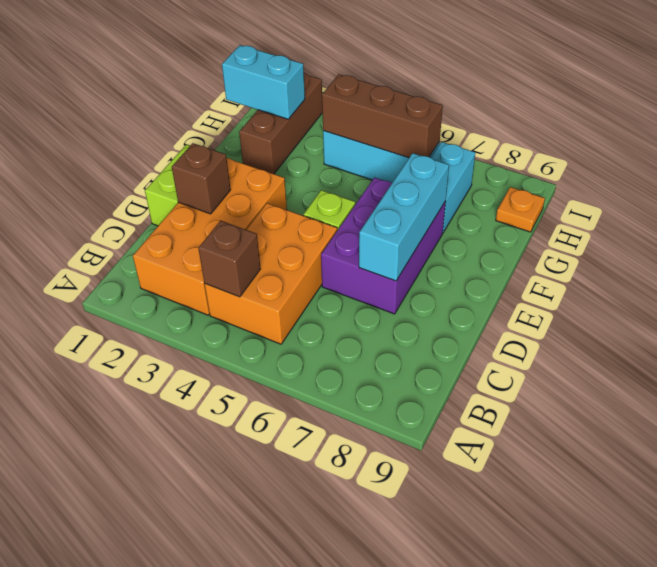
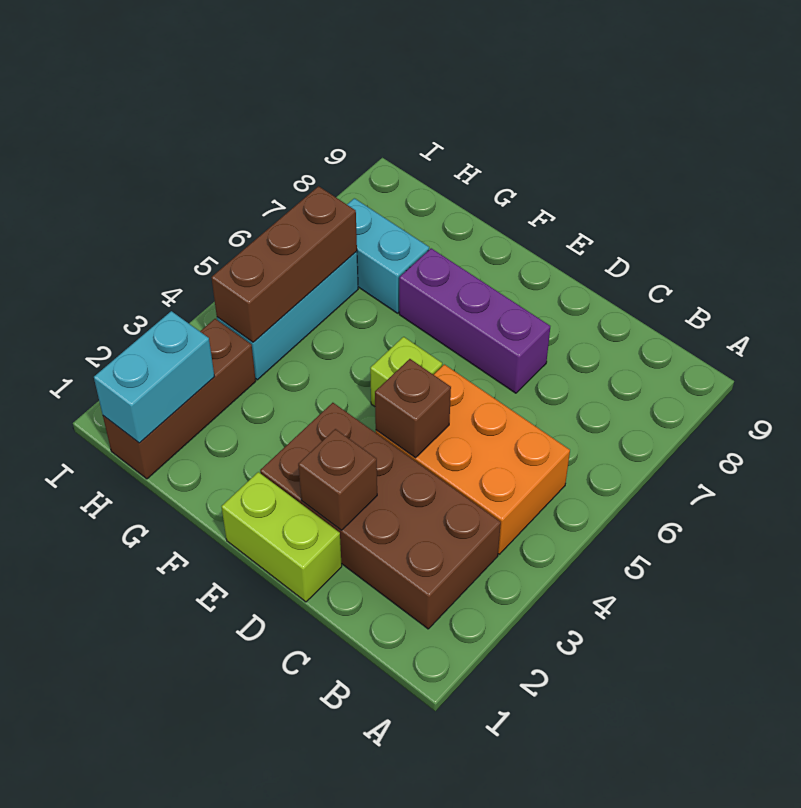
orange brick B2:E3 level 1 -> brown brick B2:E3 level 1
brown brick B4 level 2 -> brown brick D4 level 2
purple brick D6:F7 level 1 -> purple brick D7:F7 level 1
cyan brick D7:F7 level 2 -> none
brown brick G2:I2 level 1 -> brown brick H1:H3 level 1
orange plate H9 level 1 -> none

